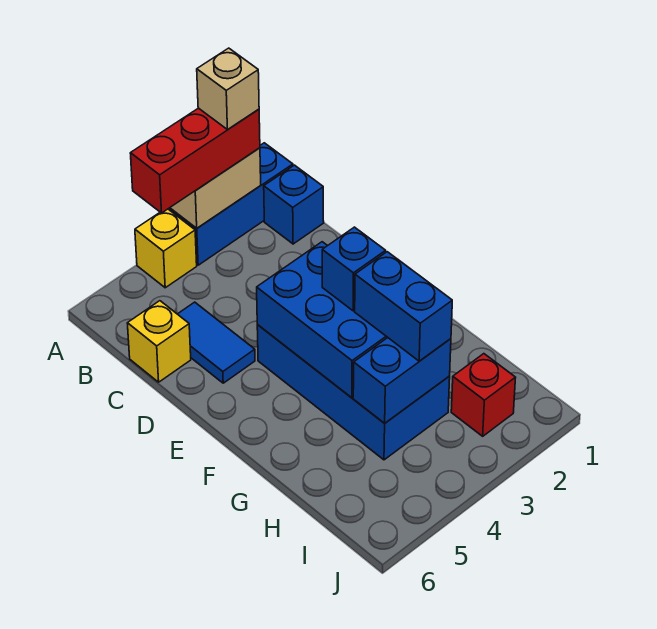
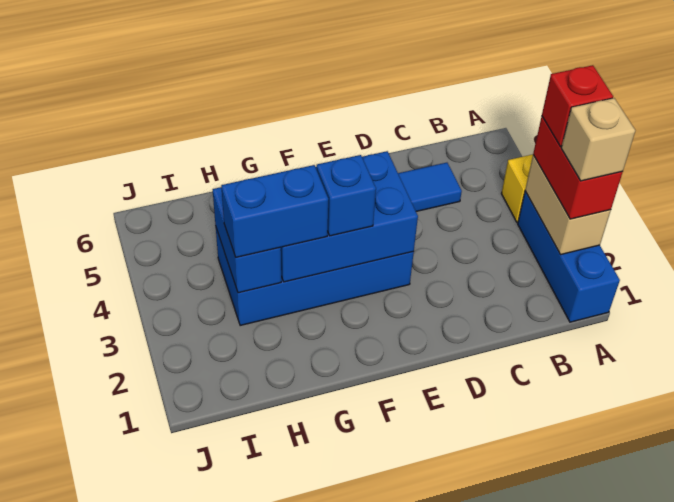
red brick A2:A4 level 3 -> red brick A2:A3 level 3
blue brick B1 level 1 -> none
yellow brick C6 level 1 -> none
red brick I2 level 1 -> red brick A3 level 4

